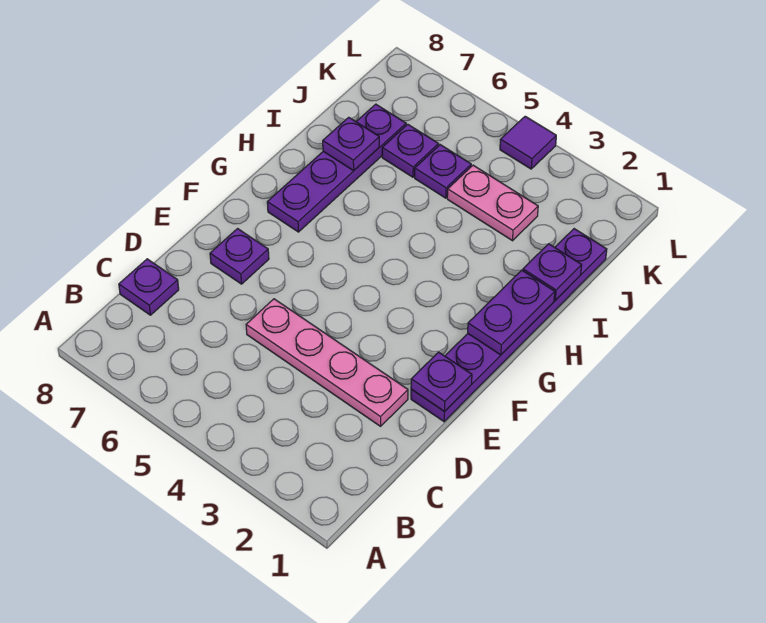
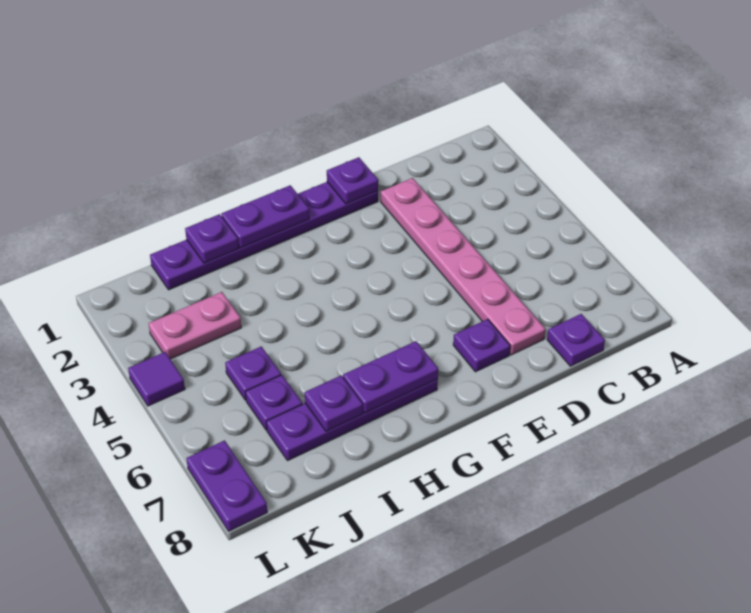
pink plate D2:D5 level 1 -> pink plate D2:D7 level 1
none -> purple plate G7:H7 level 2
pink plate J3:J4 level 1 -> pink plate J3:K3 level 1
none -> purple plate L7:L8 level 1

